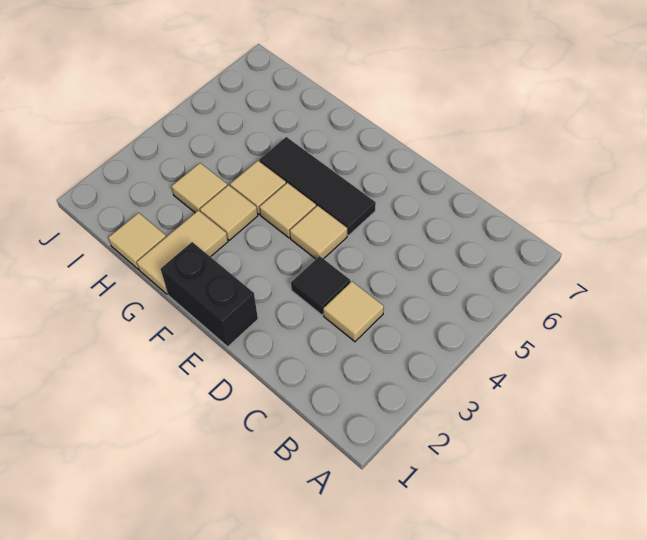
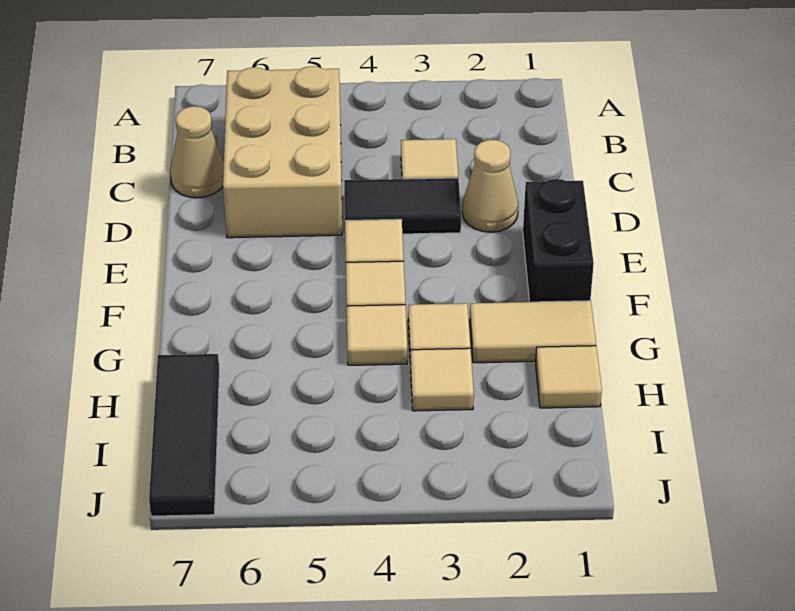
none -> tan brick B5:D6 level 1
none -> tan cone C7 level 1
none -> tan cone D2 level 1
black tile D3 level 1 -> black tile D3:D4 level 1
black tile E5:G5 level 1 -> black tile H7:J7 level 1

